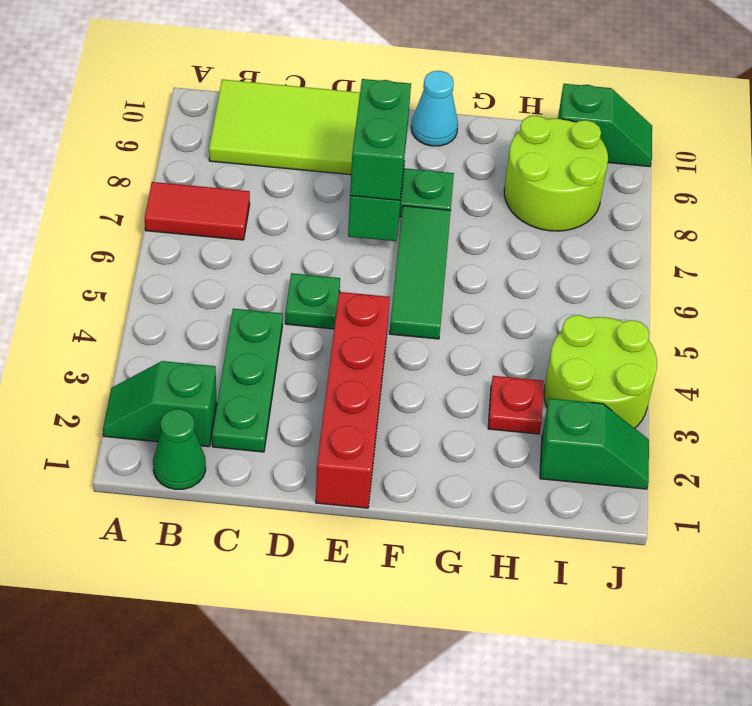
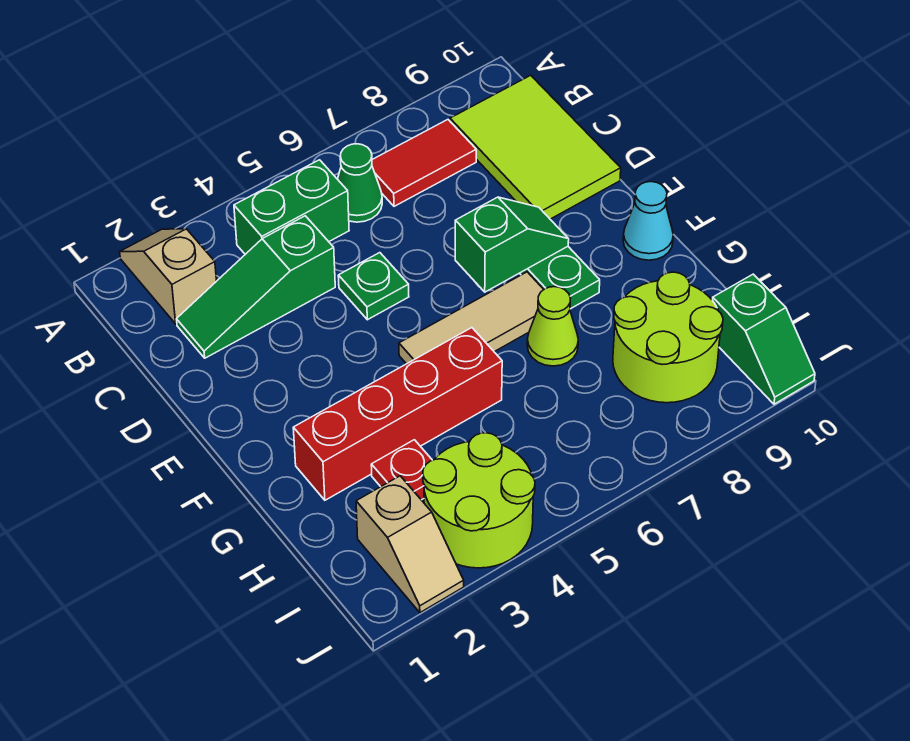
green slope A2:B2 level 1 top B -> tan slope A2:B2 level 1 top B
red tile A7:B7 level 1 -> red tile B7:B8 level 1
green cone B1 level 1 -> green cone B6 level 1
green plate C2:C4 level 1 -> green slope C2:C4 level 1 top 4
red brick E1:E4 level 1 -> red brick G2:G5 level 1
green brick E7:E8 level 3 -> green brick B4:B5 level 1
green tile F5:F7 level 1 -> tan tile F5:F7 level 1
none -> lime cone G7 level 1
green slope I2:J2 level 1 top I -> tan slope I2:J2 level 1 top I

